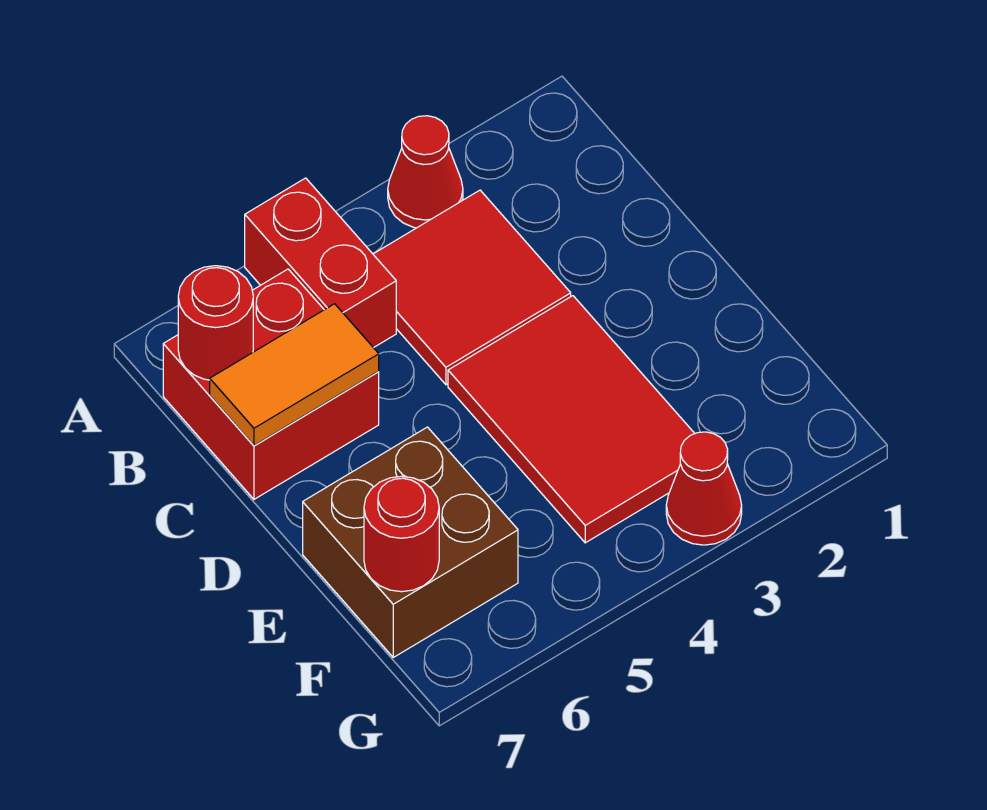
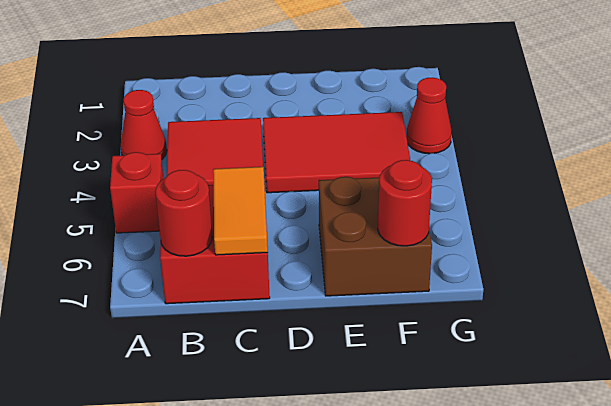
red brick A5:B5 level 1 -> red brick A5 level 1

